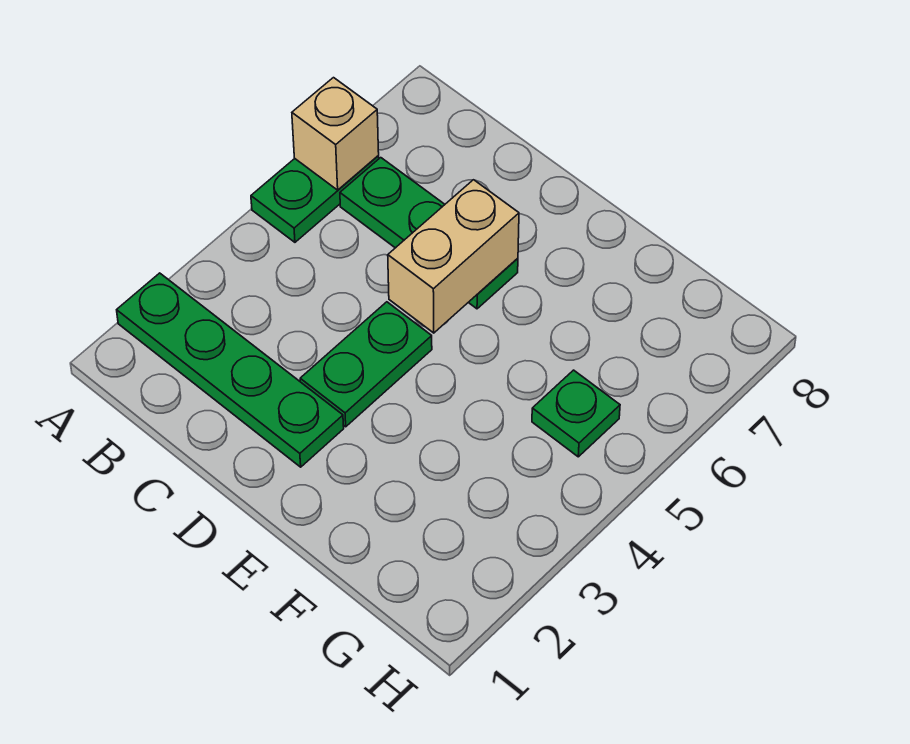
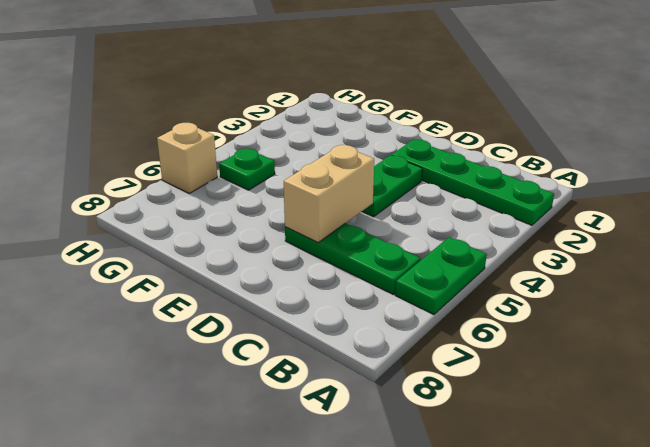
tan brick A6 level 2 -> tan brick H6 level 1

